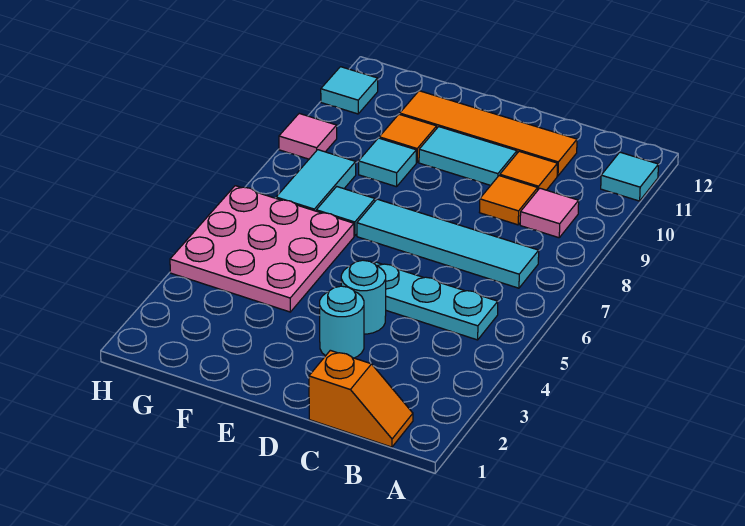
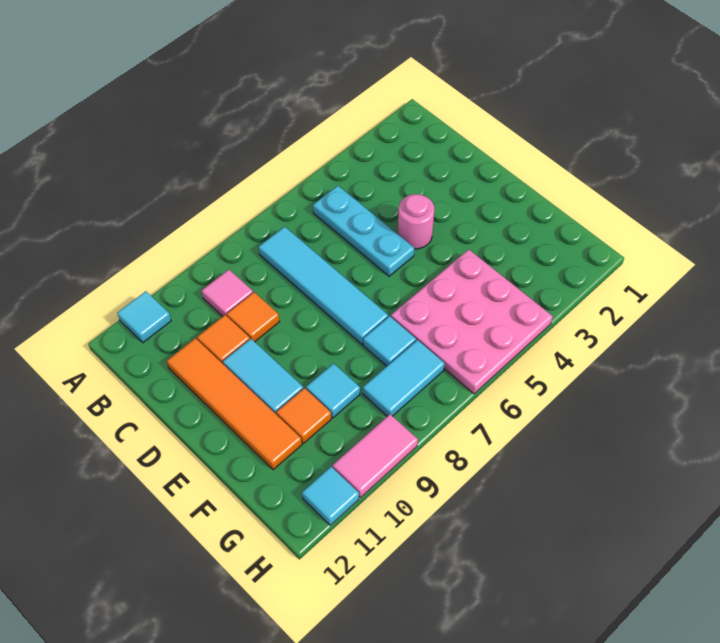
orange slope B1:C1 level 1 top C -> none
cyan round brick D3 level 1 -> none
cyan round brick D4 level 1 -> pink round brick D4 level 1
pink tile H9 level 1 -> pink tile H9:H10 level 1

